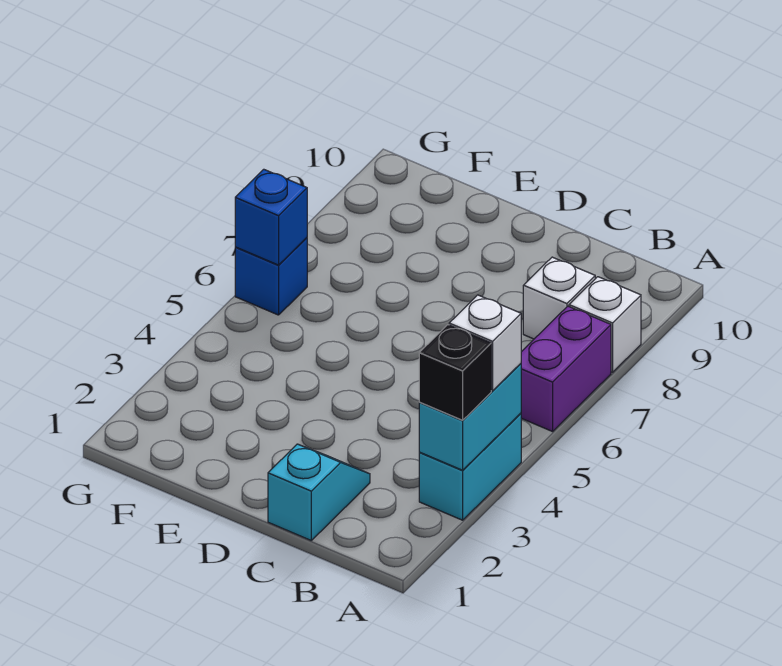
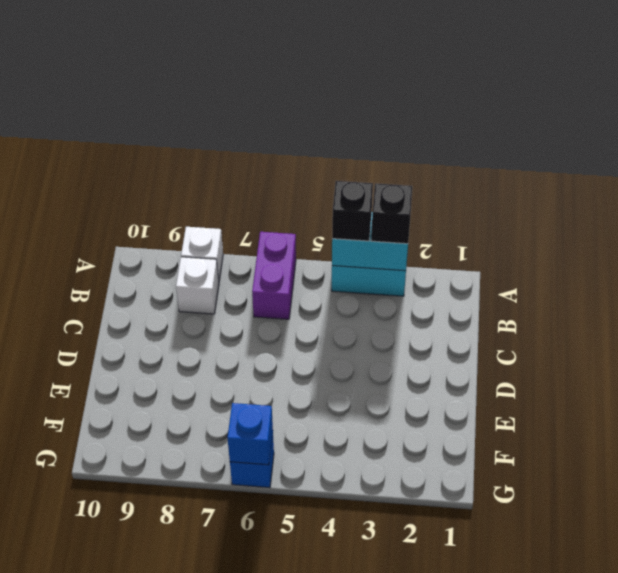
white brick A4 level 3 -> black brick A4 level 3
purple brick A6:A7 level 1 -> purple brick A6:B6 level 1
cyan slope C1:C2 level 1 top 1 -> none

